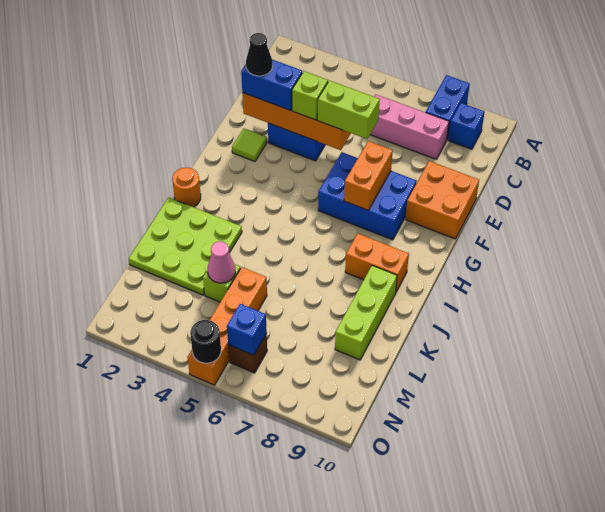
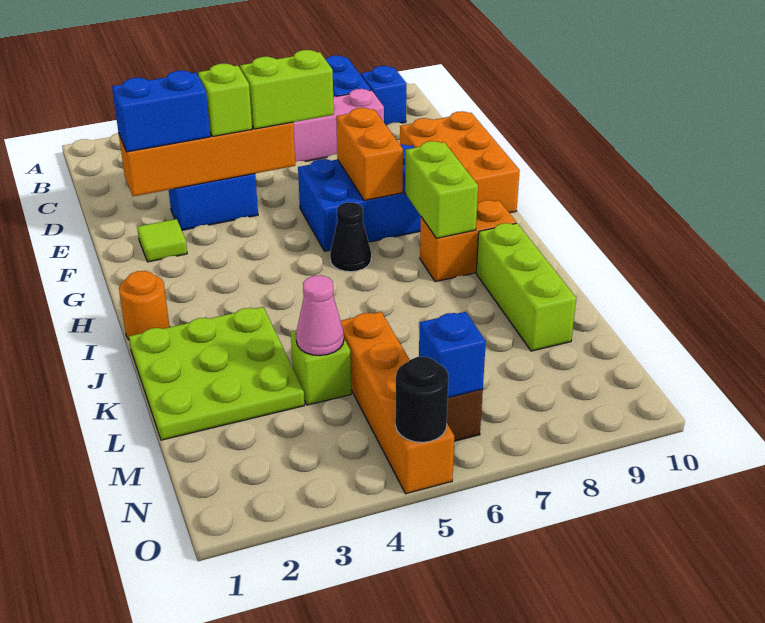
black cone E2 level 4 -> black cone H6 level 1
orange brick E9:F10 level 1 -> orange brick E9:G10 level 1
none -> lime brick H8:I8 level 2

